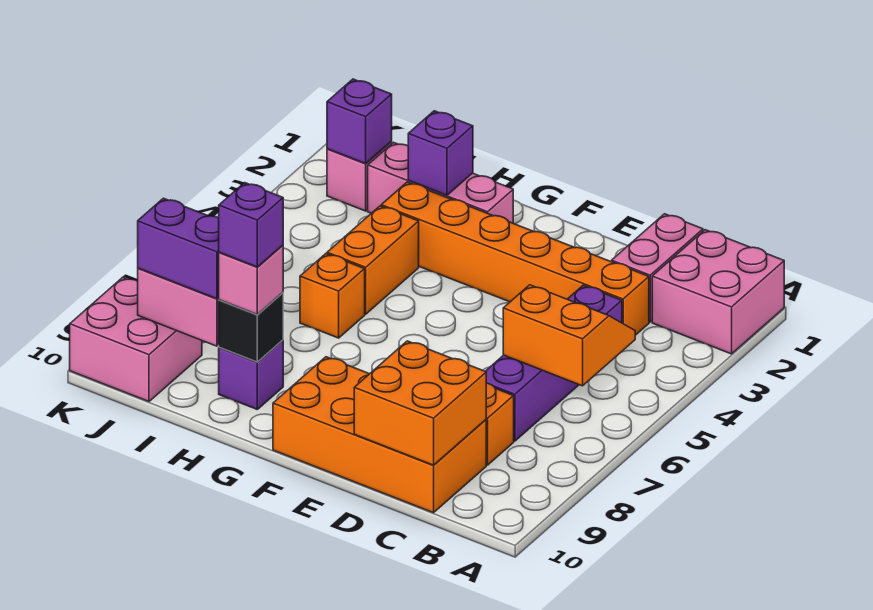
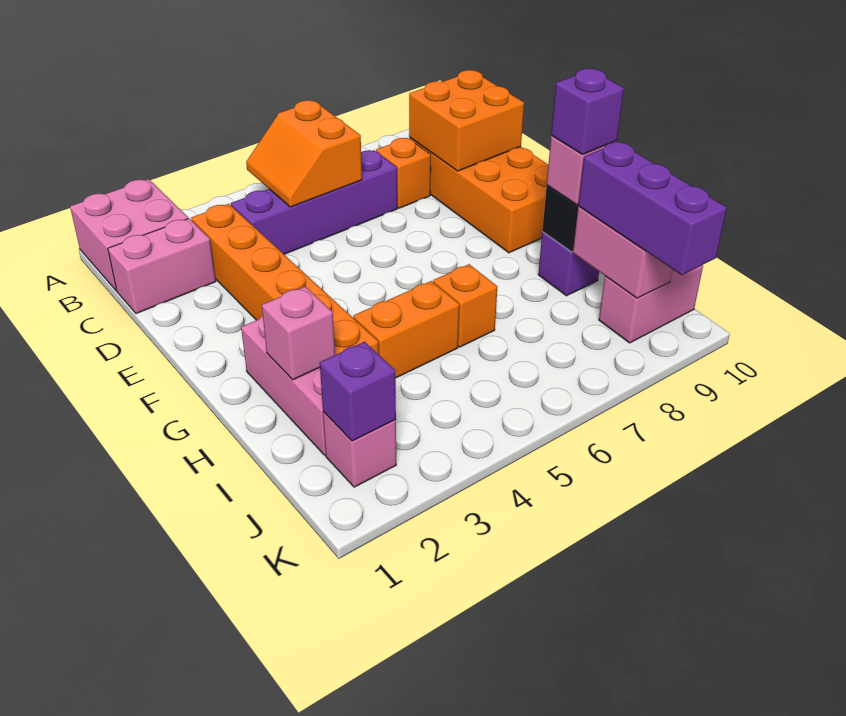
purple brick H2 level 2 -> pink brick H2 level 2
purple brick I9:J9 level 3 -> purple brick I9:K9 level 3
pink brick J9:K10 level 1 -> pink brick J9:J10 level 1

